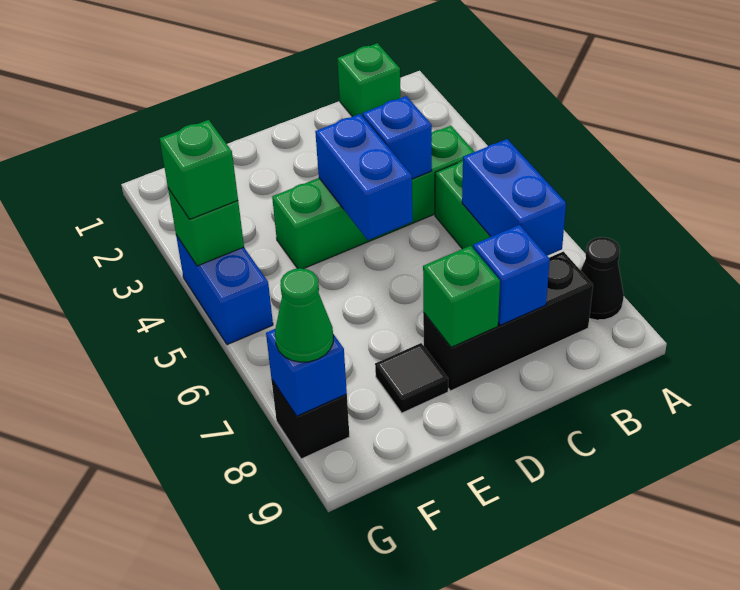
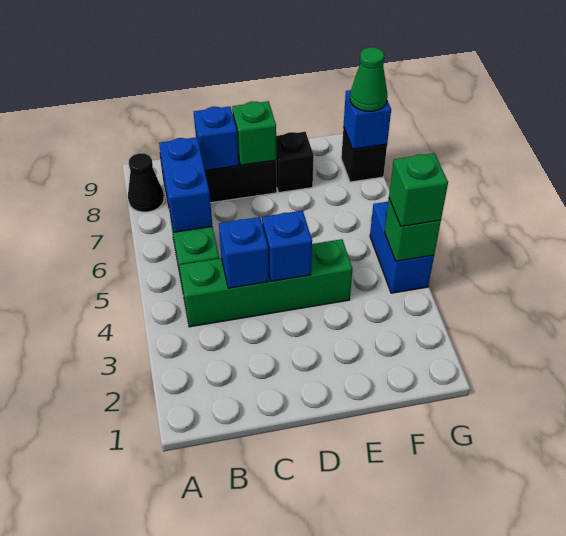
green brick B1 level 1 -> none
blue brick D4:D5 level 2 -> blue brick D4 level 2
black tile E8 level 1 -> black brick E8 level 1

